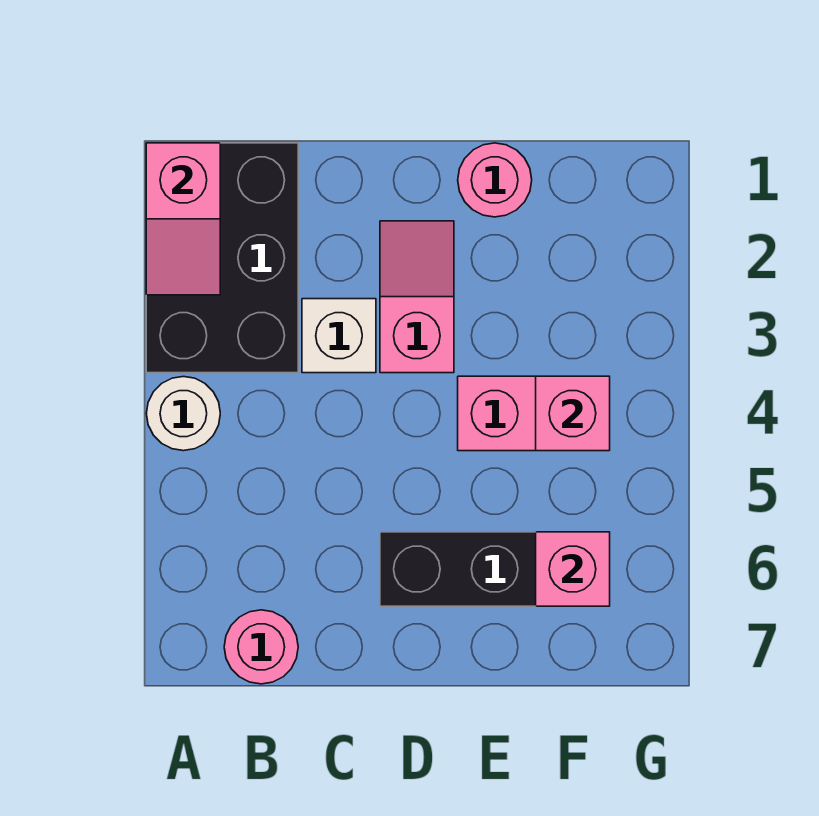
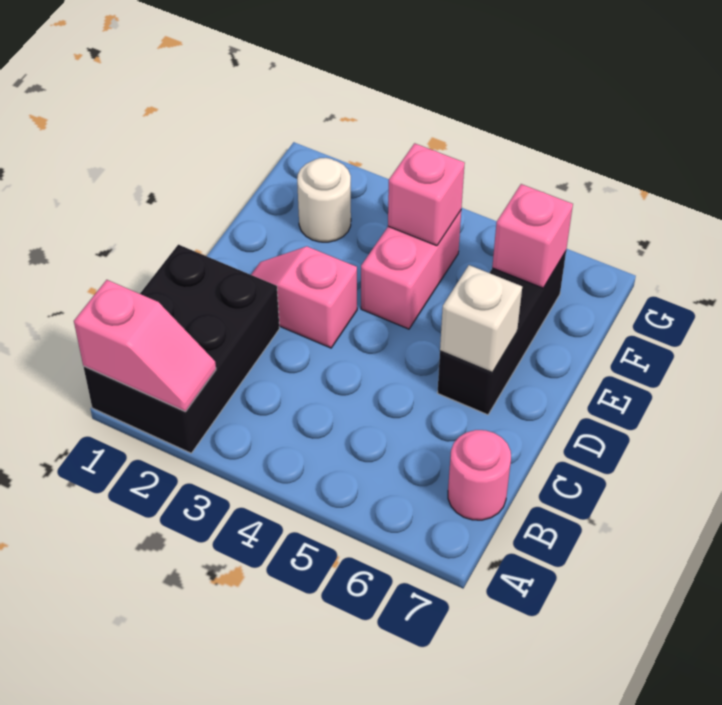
black brick A1:B3 level 1 -> black brick A1:C2 level 1
white round brick A4 level 1 -> white round brick F2 level 1
white brick C3 level 1 -> white brick D6 level 2
pink round brick E1 level 1 -> none

